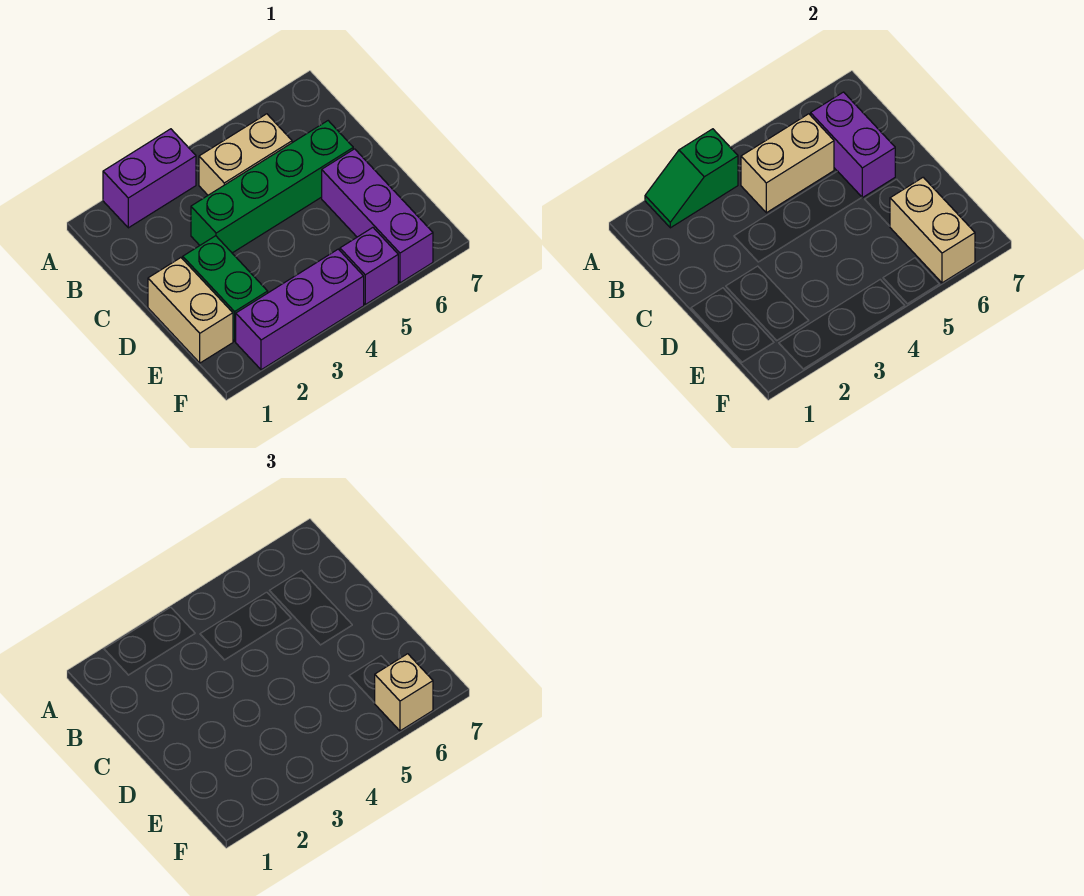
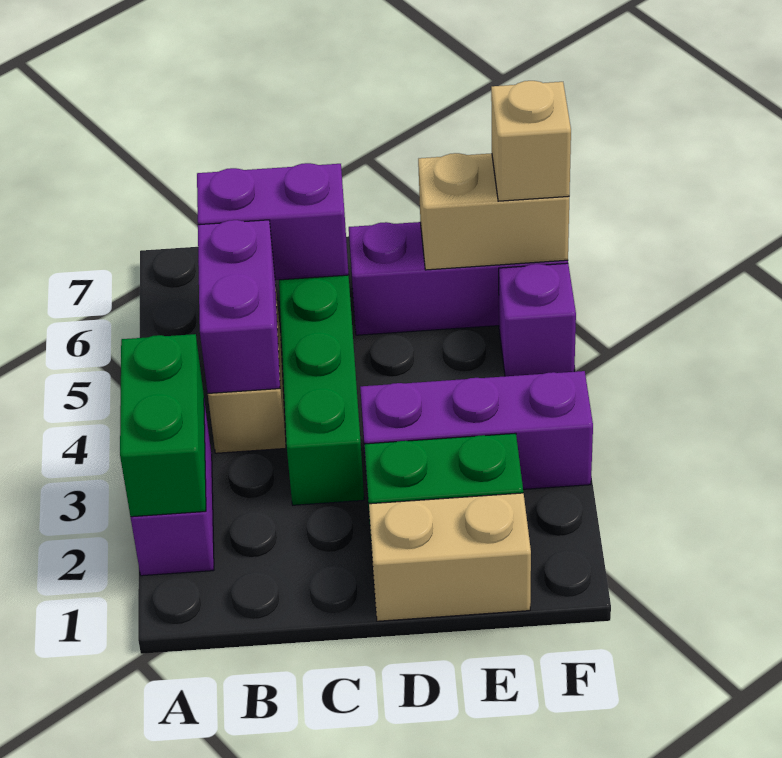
green slope A2:A3 level 2 top 3 -> green brick A2:A3 level 2
tan brick B4:B5 level 2 -> purple brick B4:B5 level 2
purple brick F2:F4 level 1 -> purple brick D3:F3 level 1

